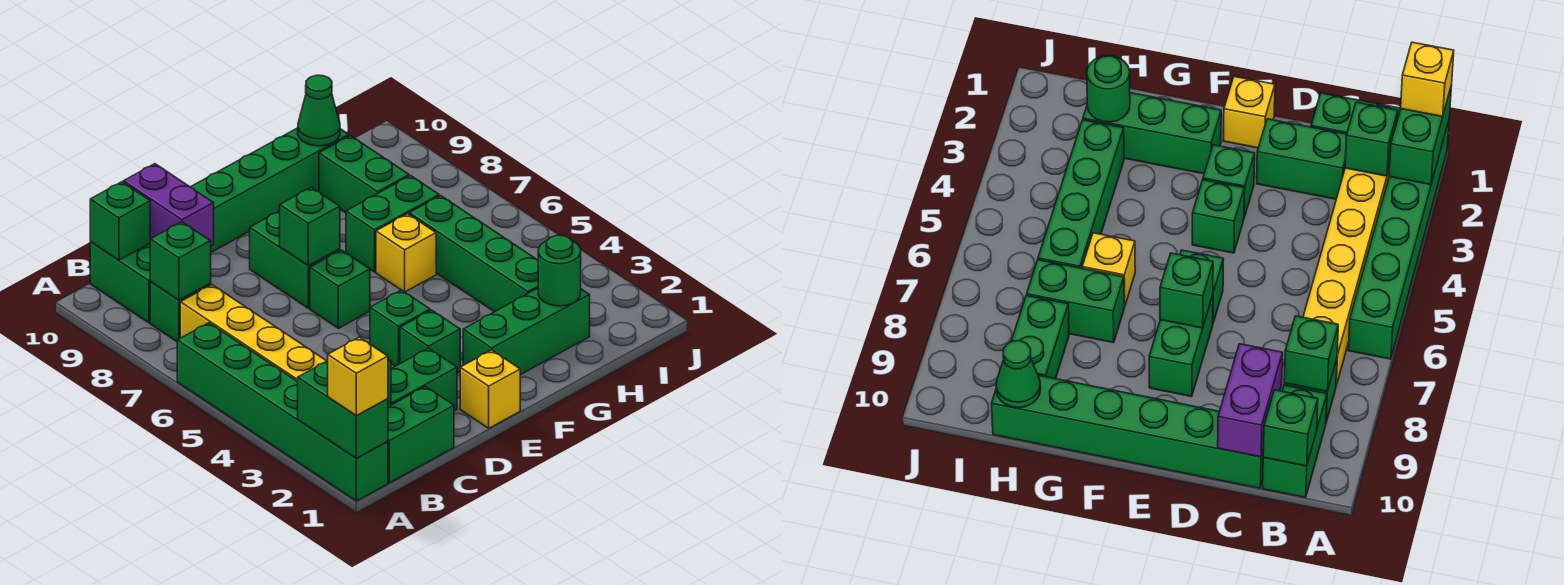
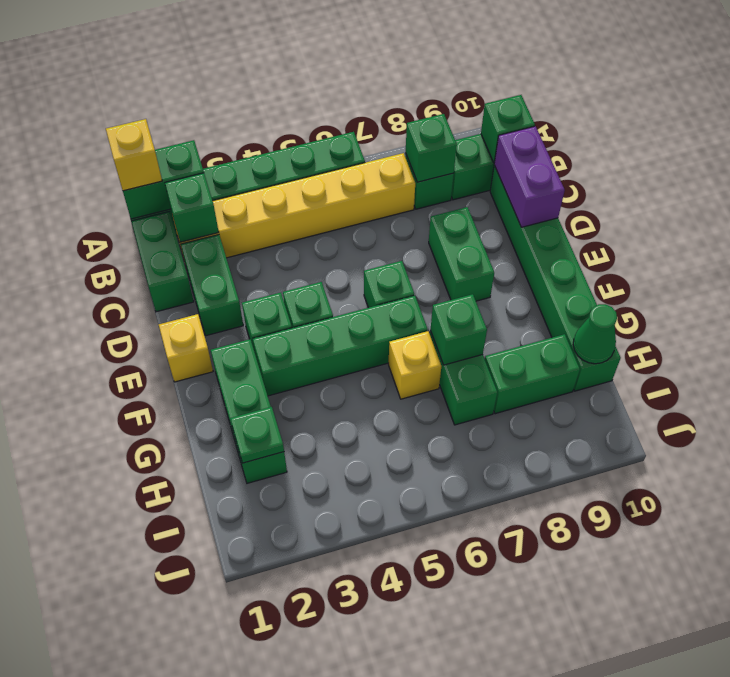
purple brick C9:C10 level 2 -> purple brick C10:D10 level 2
green brick E7:E8 level 1 -> green brick D8:E8 level 1
green brick E7 level 2 -> green brick G7 level 2
green round brick H2 level 2 -> green plate H2 level 2
green brick H3:H6 level 1 -> green brick F3:F6 level 1

